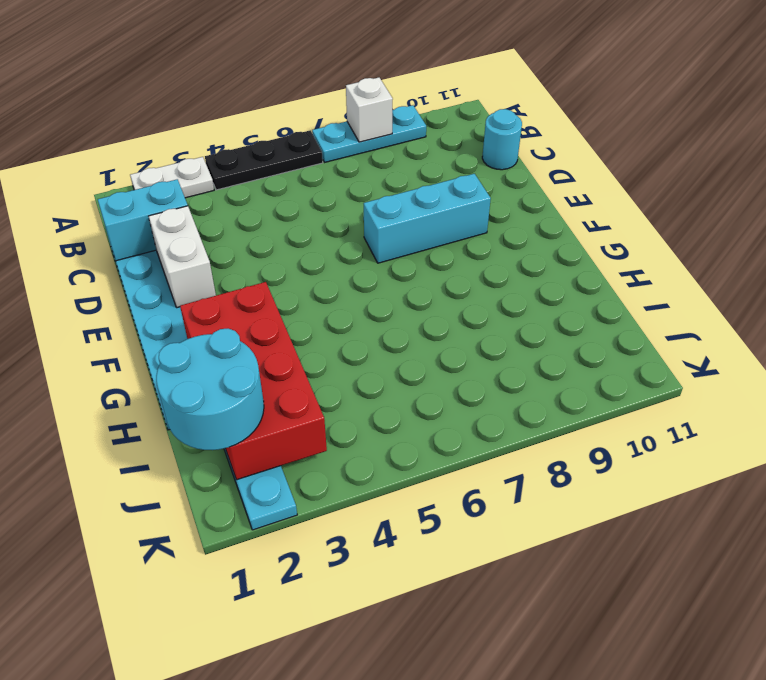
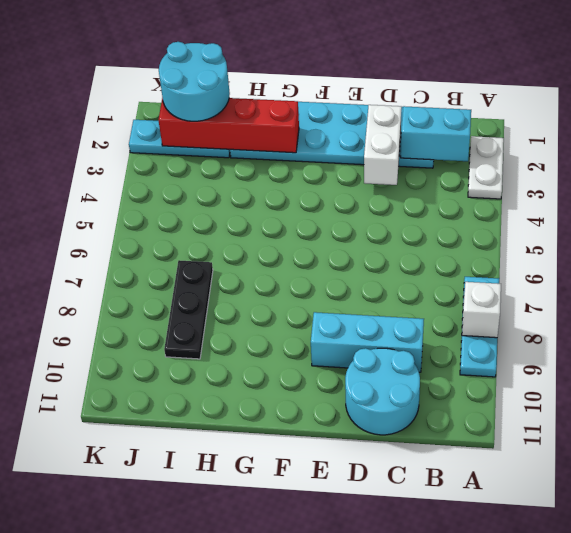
black plate A4:A6 level 1 -> black plate I7:I9 level 1
cyan brick C1:C2 level 2 -> cyan brick B2:C2 level 2
cyan round brick C11 level 1 -> cyan round brick C10:D11 level 1
white brick D2:E2 level 2 -> white brick D2:D3 level 2
cyan brick E7:E9 level 1 -> cyan brick C9:E9 level 1
red brick G2:J3 level 2 -> red brick G2:J2 level 2

